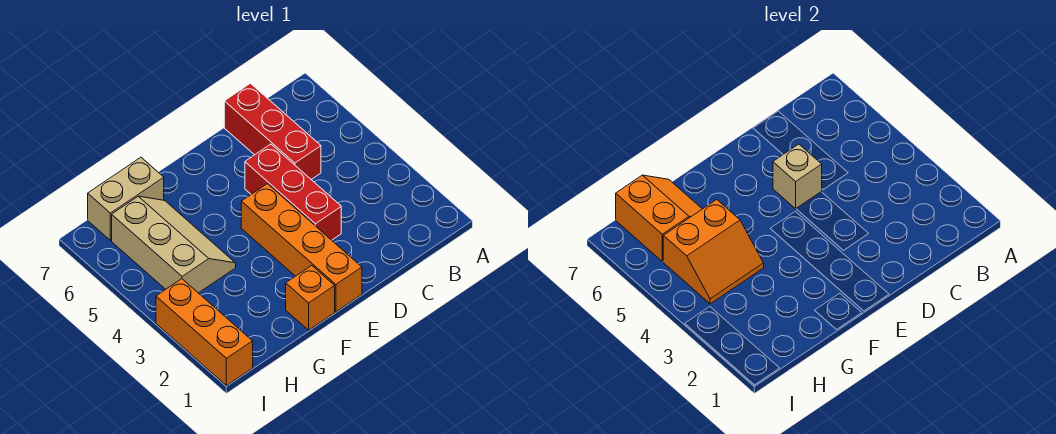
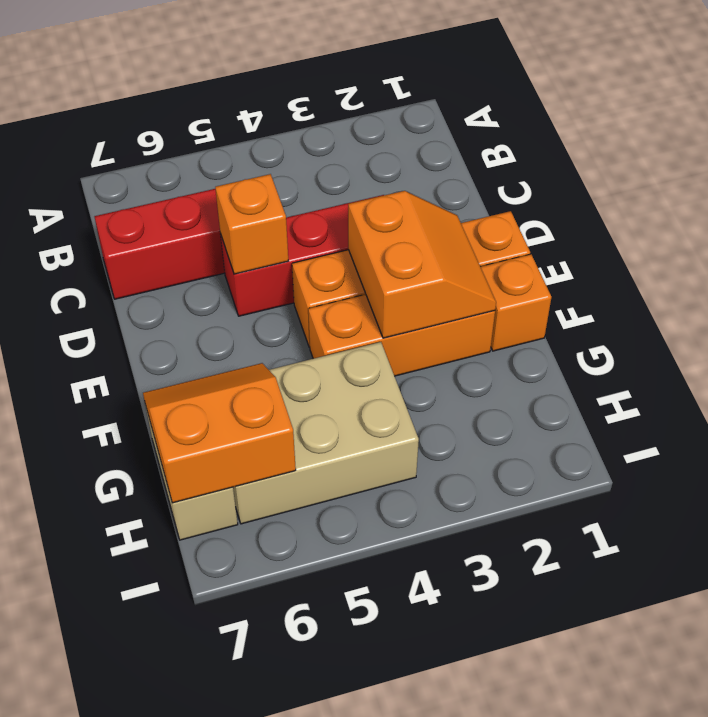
tan brick D5 level 2 -> orange brick D5 level 2
tan slope G4:H6 level 1 top H -> tan brick G4:H6 level 1
orange slope G4:H5 level 2 top 5 -> orange slope E2:F3 level 2 top 3
orange brick I1:I3 level 1 -> orange brick F2:F4 level 1

